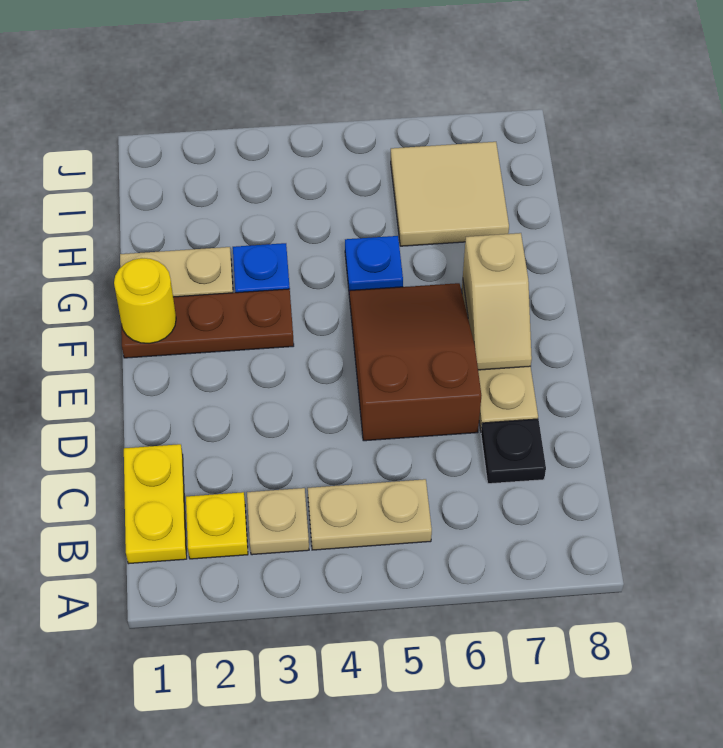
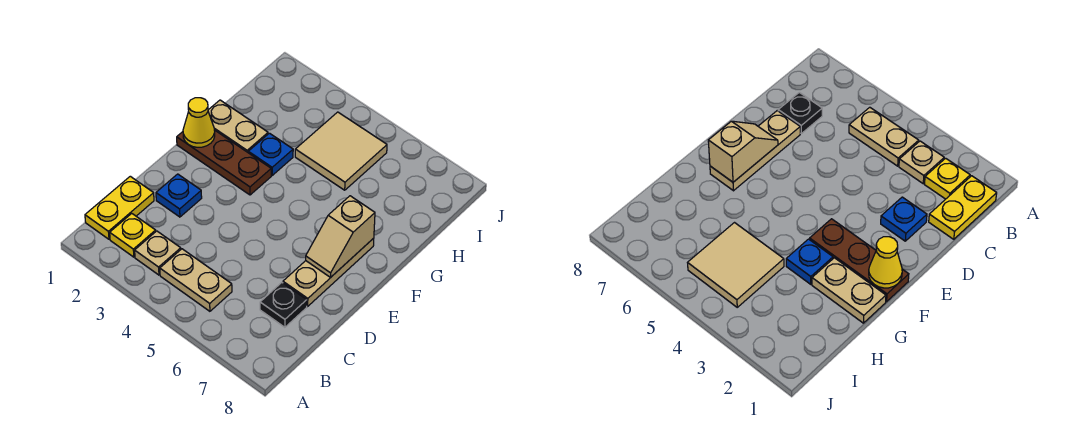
brown slope D5:F6 level 1 top D -> none
yellow round brick F1 level 2 -> yellow cone F1 level 2
blue plate G5 level 1 -> blue plate D2 level 1
tan tile H6:I7 level 1 -> tan tile H4:I5 level 1

